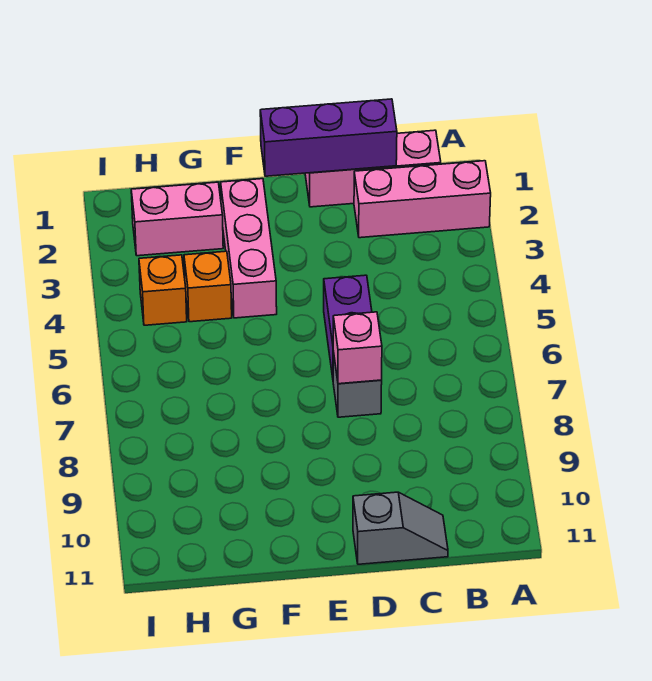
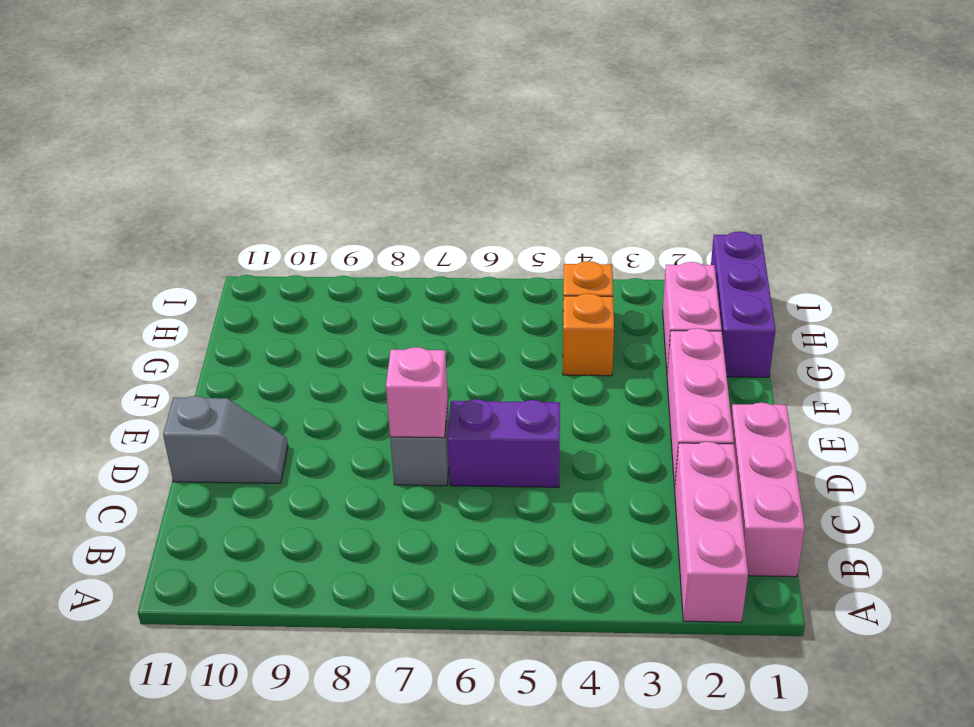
purple brick C1:E1 level 2 -> purple brick G1:I1 level 1
grey slope C11:D11 level 1 top D -> grey slope D10:D11 level 1 top 11
pink brick F2:F4 level 1 -> pink brick D2:F2 level 1

